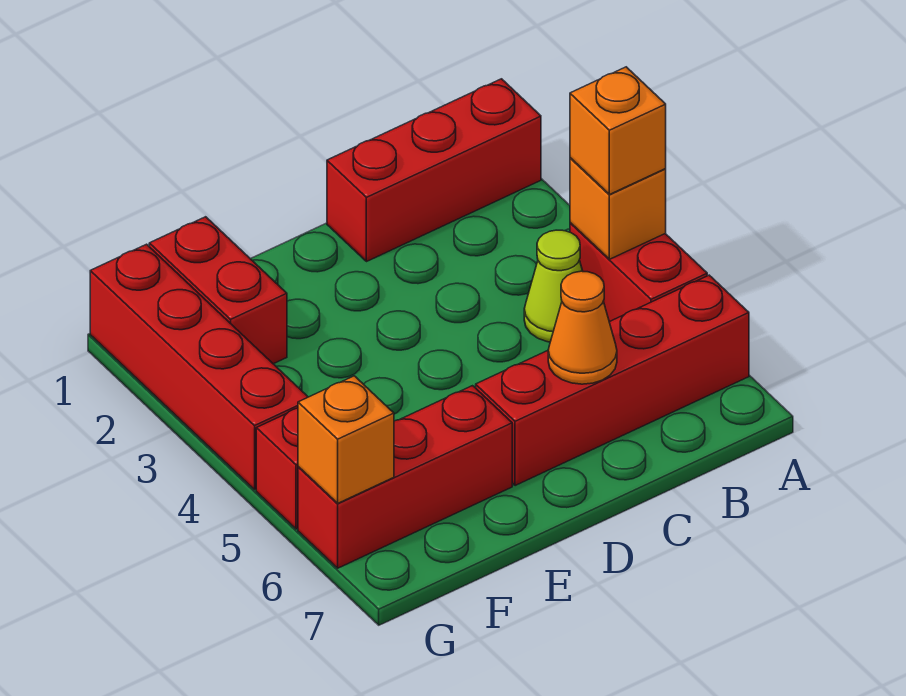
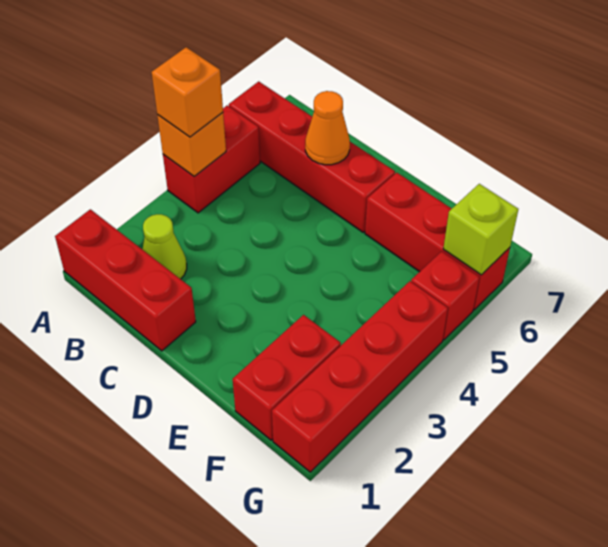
lime cone B4 level 1 -> lime cone B2 level 1
orange brick G6 level 2 -> lime brick G6 level 2

